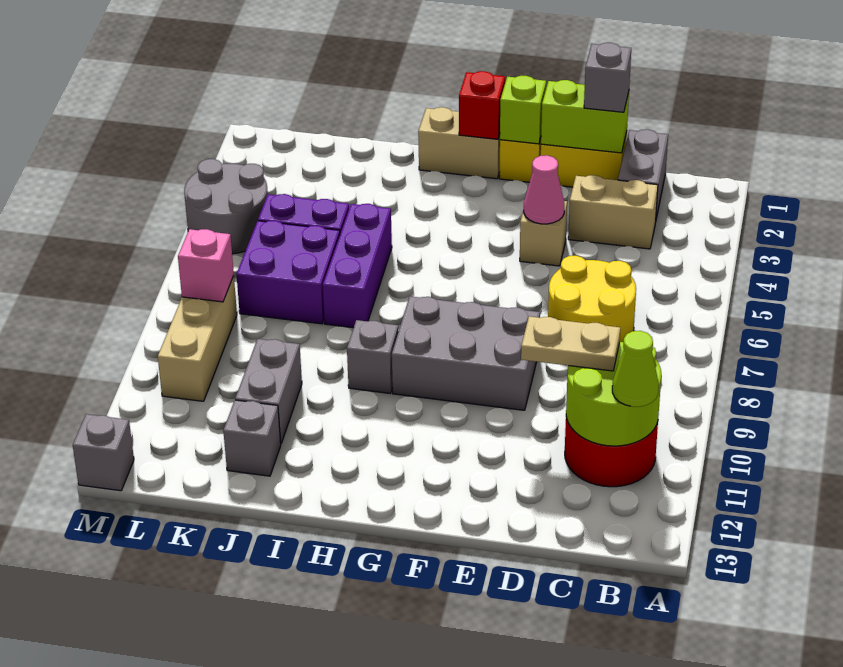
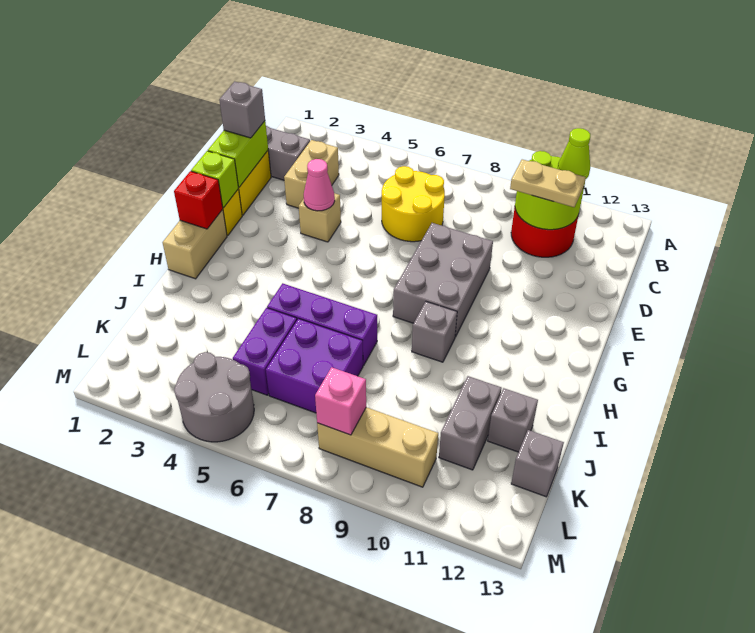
tan plate C10:D10 level 3 -> tan plate C10:C11 level 3
grey brick J10:J11 level 1 -> grey brick J11:K11 level 1
grey brick M13 level 1 -> grey brick K13 level 1

